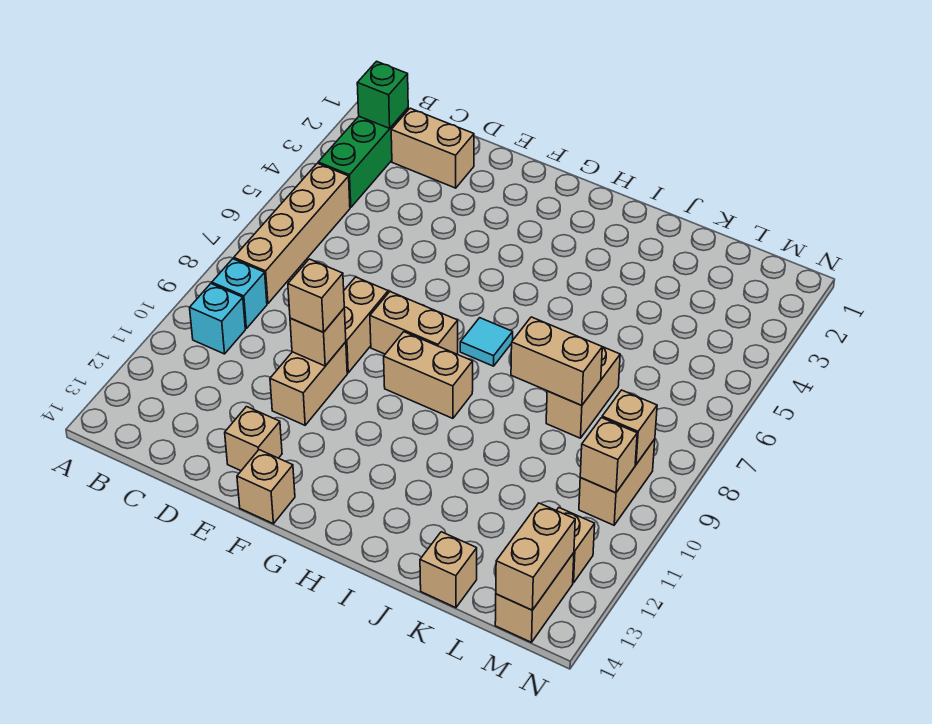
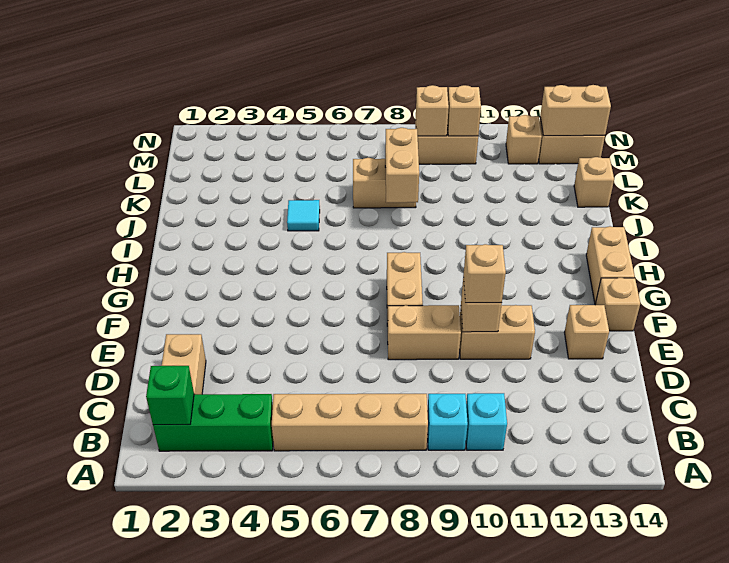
tan brick G9:H9 level 1 -> tan brick G14:H14 level 1
cyan tile H7 level 1 -> cyan tile J5 level 1

